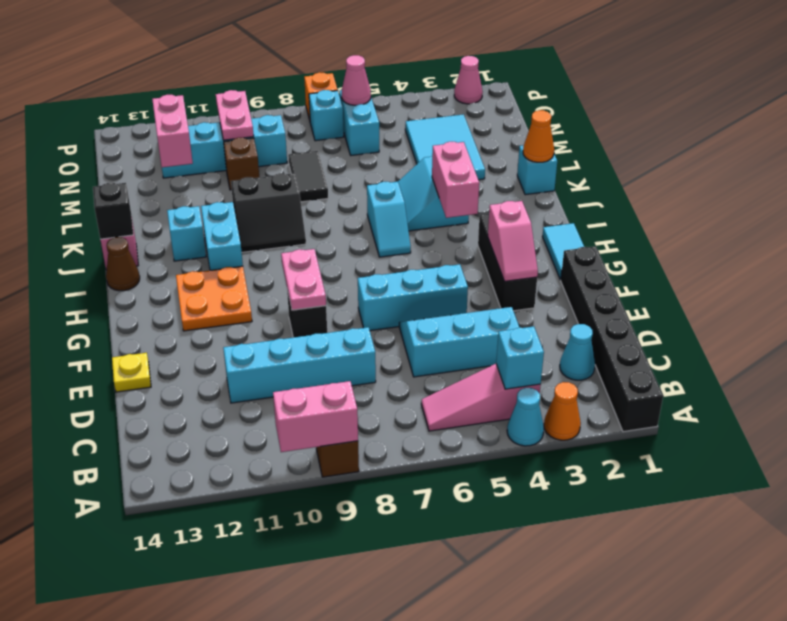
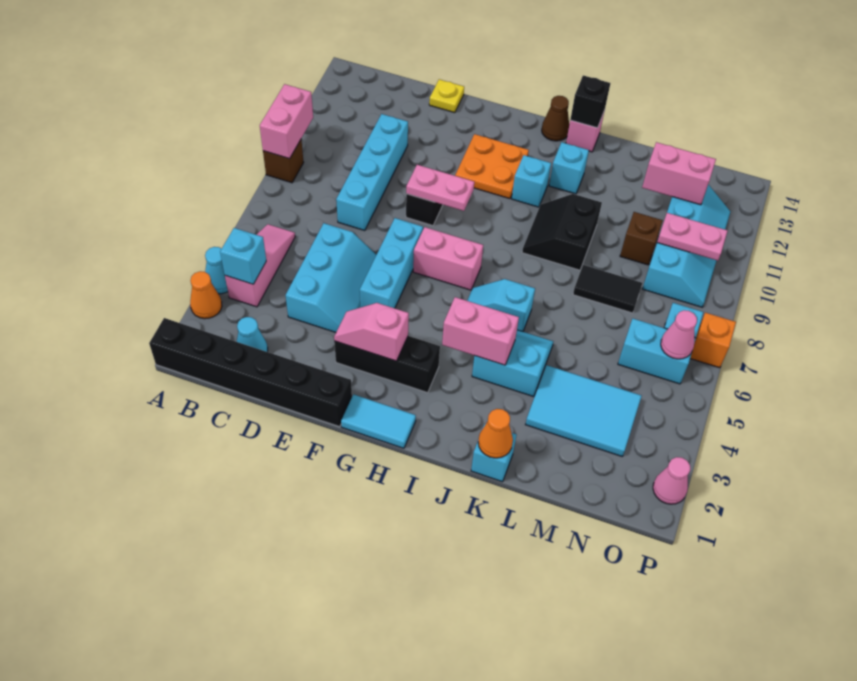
none -> pink brick G7:H7 level 1
cyan brick I11:J11 level 1 -> cyan brick I11 level 1

